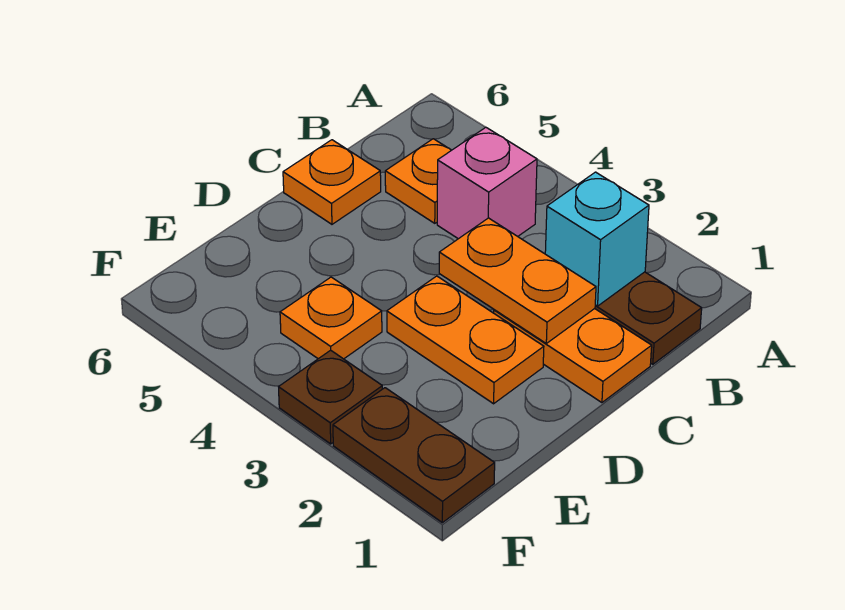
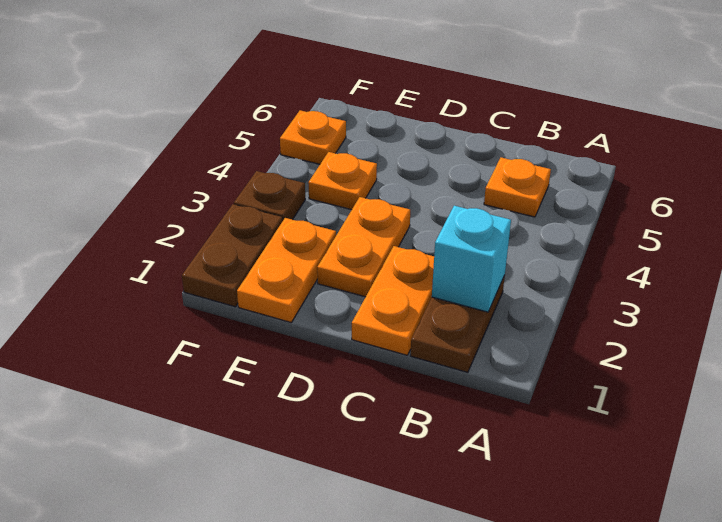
pink brick B4 level 1 -> none
orange plate C2:C3 level 2 -> orange plate E1:E2 level 1
orange plate C6 level 1 -> orange plate F5 level 1

